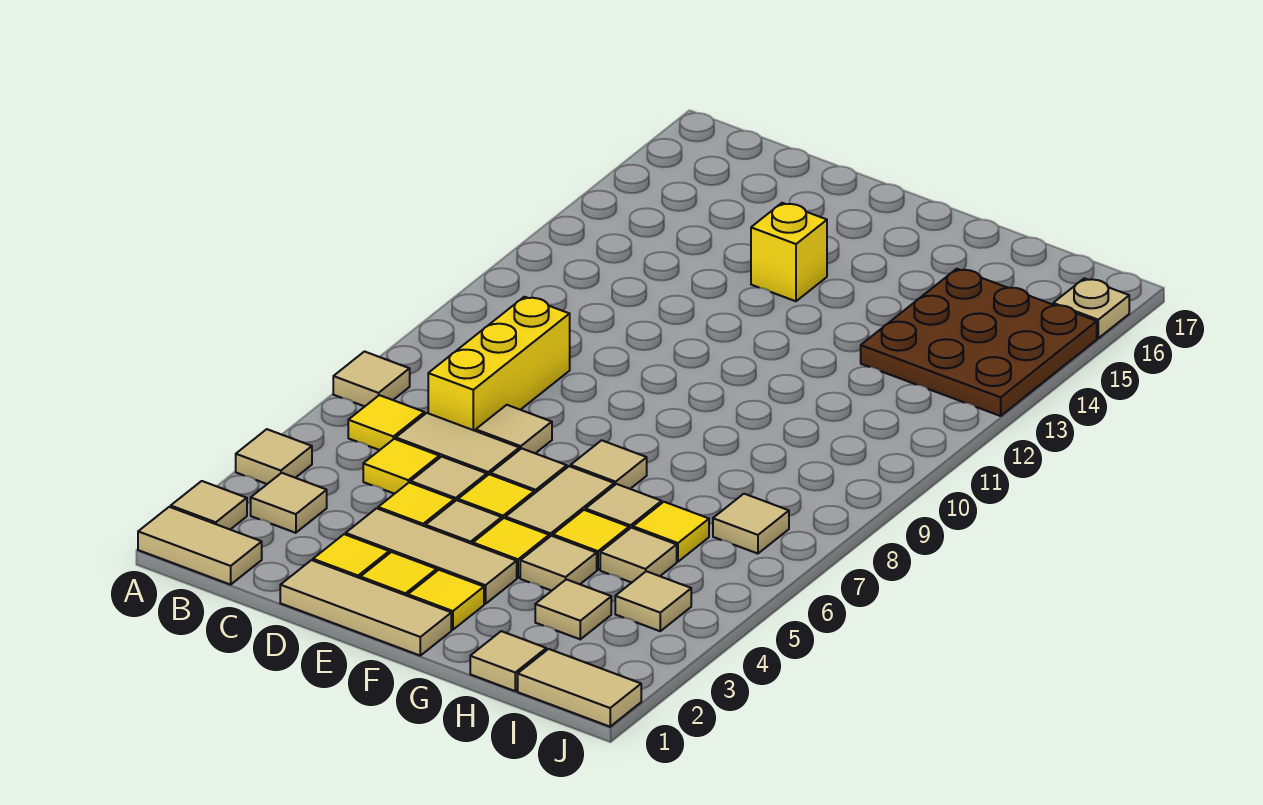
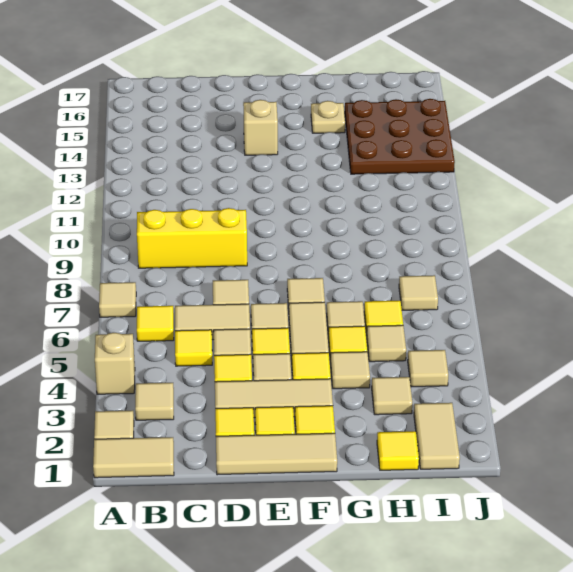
tan tile A4 level 1 -> tan brick A4 level 1
yellow brick C7:C9 level 1 -> yellow brick B9:D9 level 1
yellow brick E14 level 1 -> tan brick E14 level 1
tan tile H1 level 1 -> yellow tile H1 level 1
tan tile I1:J1 level 1 -> tan tile I1:I2 level 1
tan plate J16 level 1 -> tan plate G15 level 1

